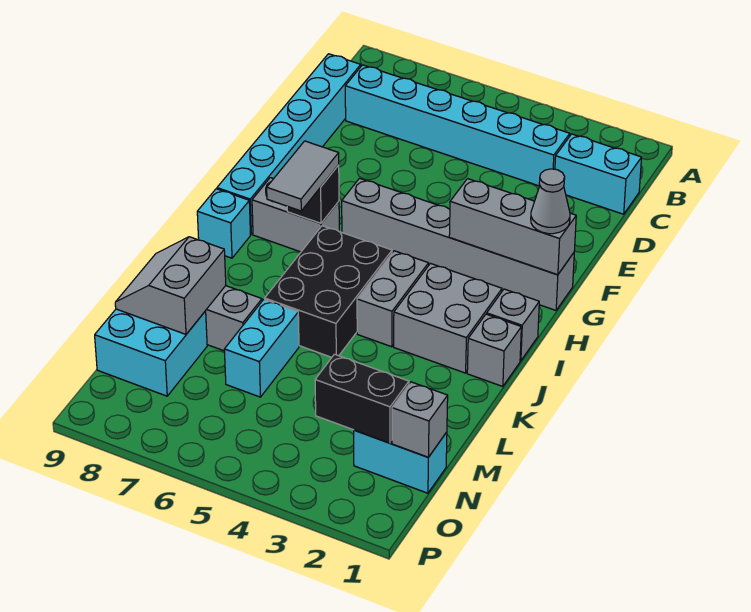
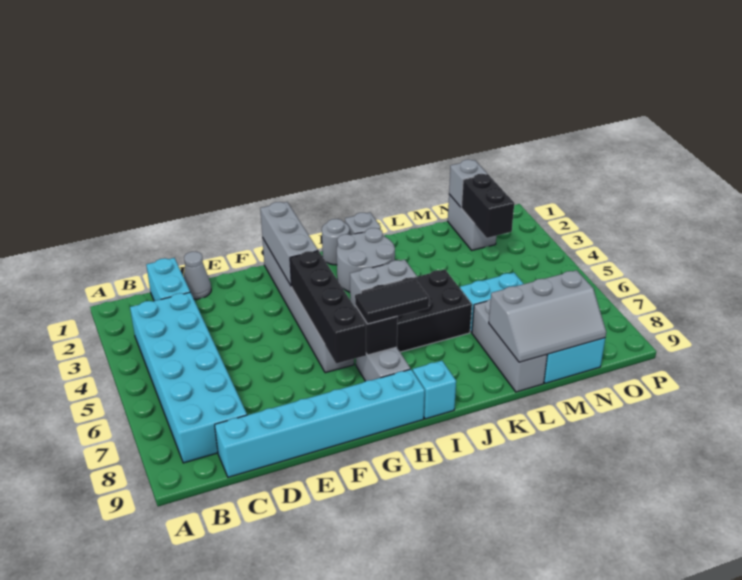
cyan brick C3:C8 level 1 -> cyan brick B3:C8 level 1
grey cone G1 level 3 -> grey cone D1 level 1
none -> black brick G4:G7 level 2
grey tile H7:I7 level 3 -> black tile H7:I7 level 3
grey brick I1 level 1 -> grey round brick I1 level 1
grey brick I2:J3 level 1 -> grey round brick I2:J3 level 1
grey slope L8:M9 level 2 top 8 -> grey slope L8:N9 level 2 top 8
cyan brick N1:N2 level 1 -> grey brick N1:N2 level 1

